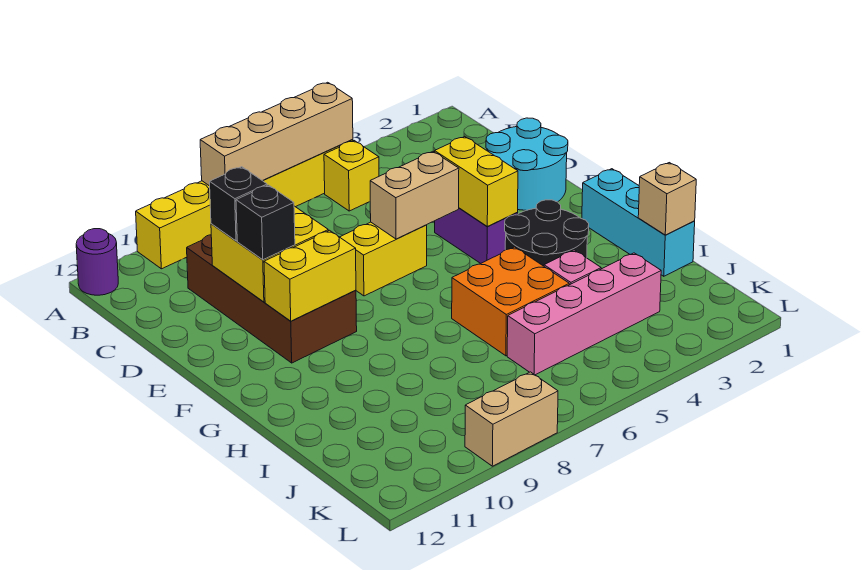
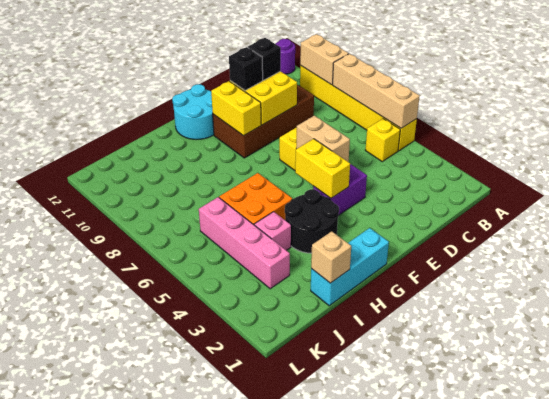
cyan round brick D1:E2 level 1 -> cyan round brick F11:G12 level 1
yellow brick E4:F4 level 2 -> yellow brick F4:F5 level 2
tan brick L8:L9 level 1 -> tan brick A9:A10 level 2

